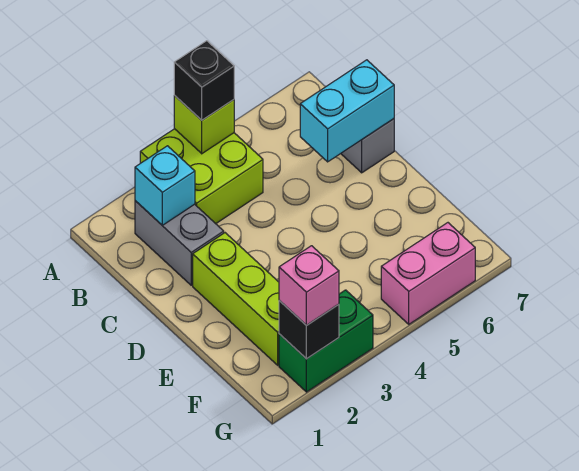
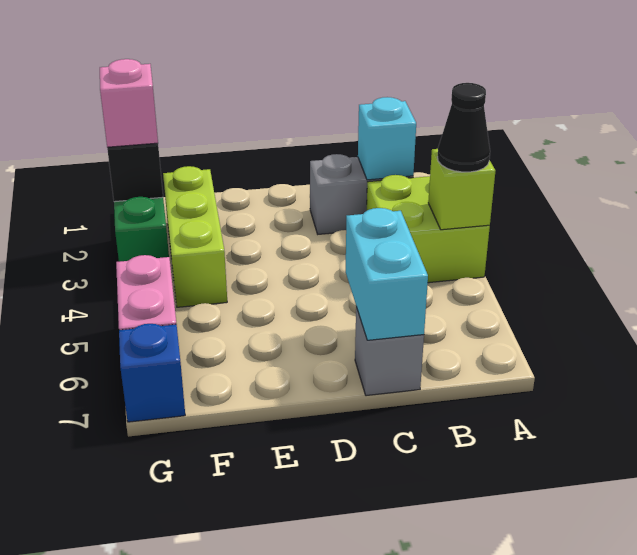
black brick A4 level 3 -> black cone A4 level 3
lime brick D2:F2 level 1 -> lime brick F2:F4 level 1
none -> blue brick G7 level 1

